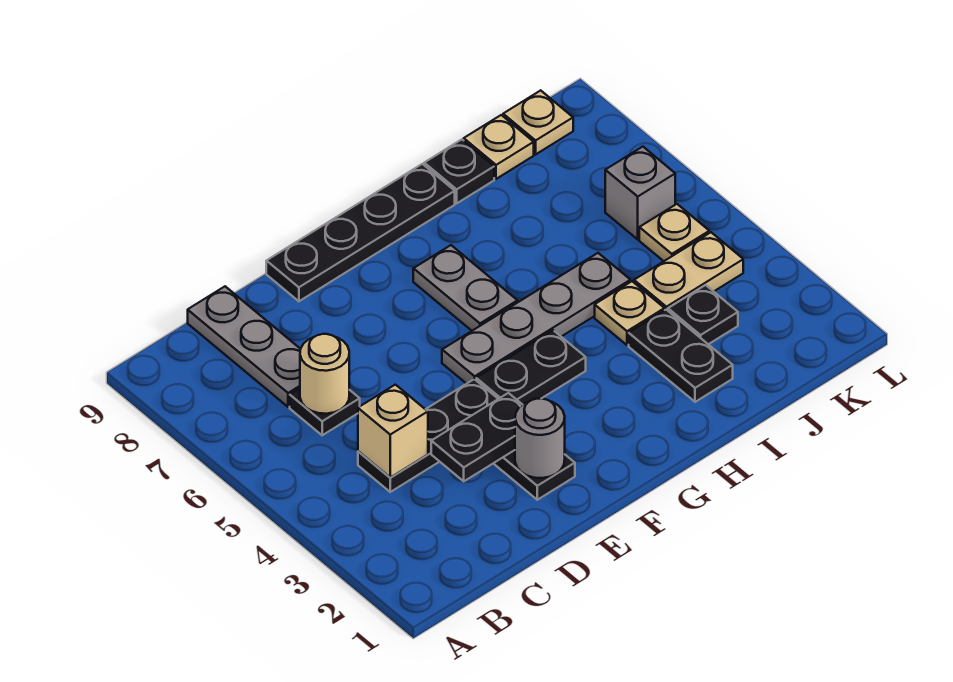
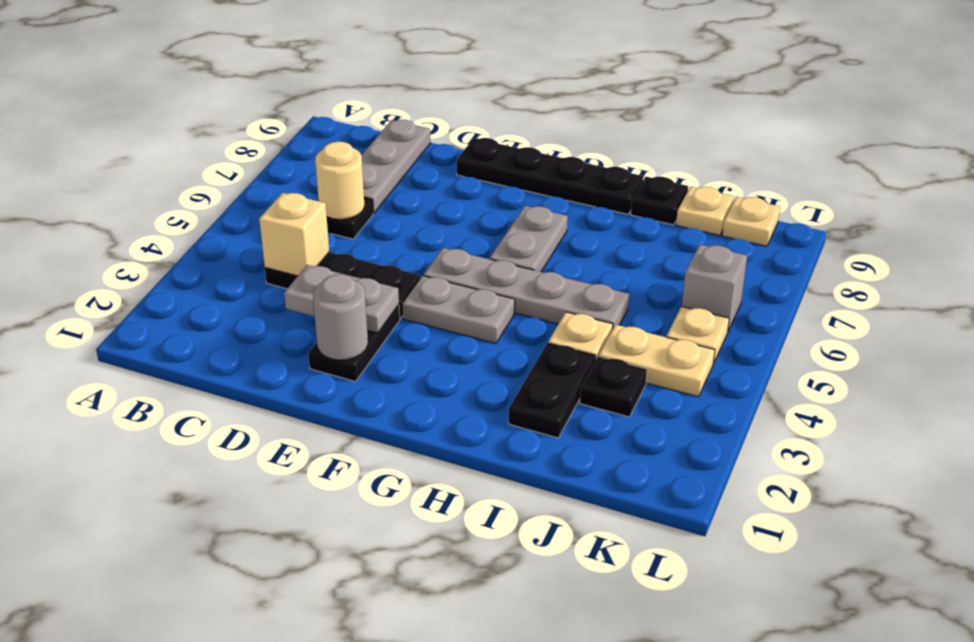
black plate D3:E3 level 2 -> grey plate D3:E3 level 2
black plate F4:G4 level 1 -> grey plate F4:G4 level 1

